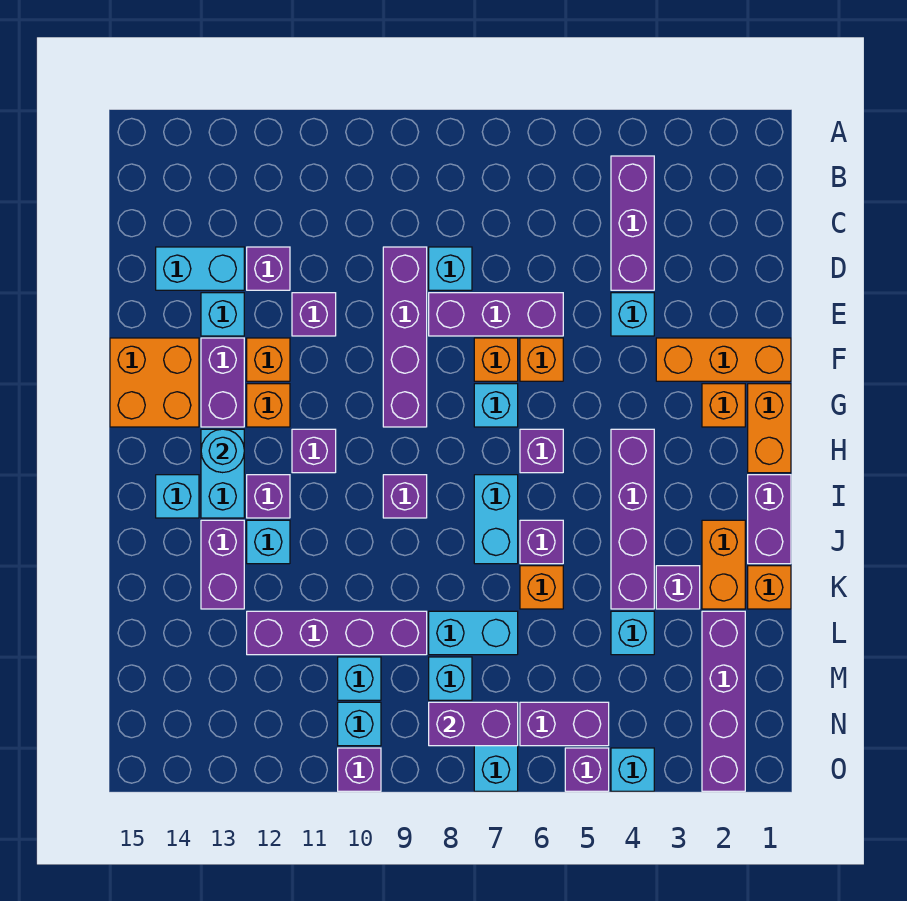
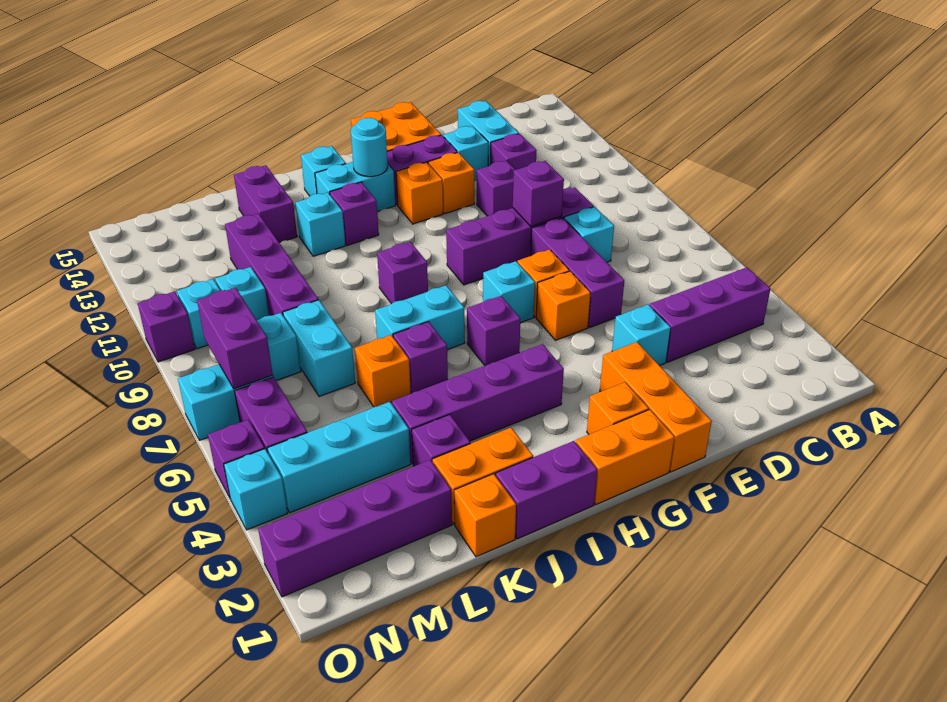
purple brick H11 level 1 -> purple brick E9 level 2
purple brick J13:K13 level 1 -> purple brick K13:K14 level 1
cyan brick L4 level 1 -> cyan brick L4:N4 level 1

